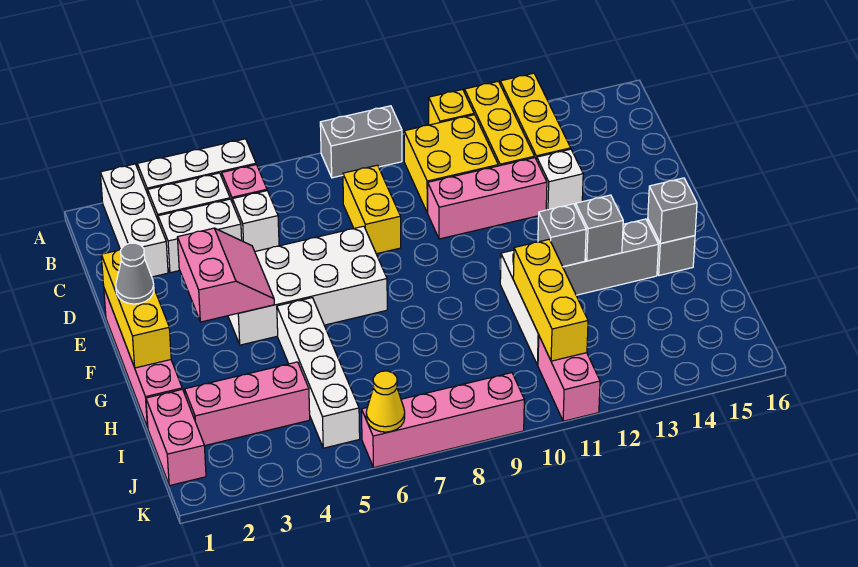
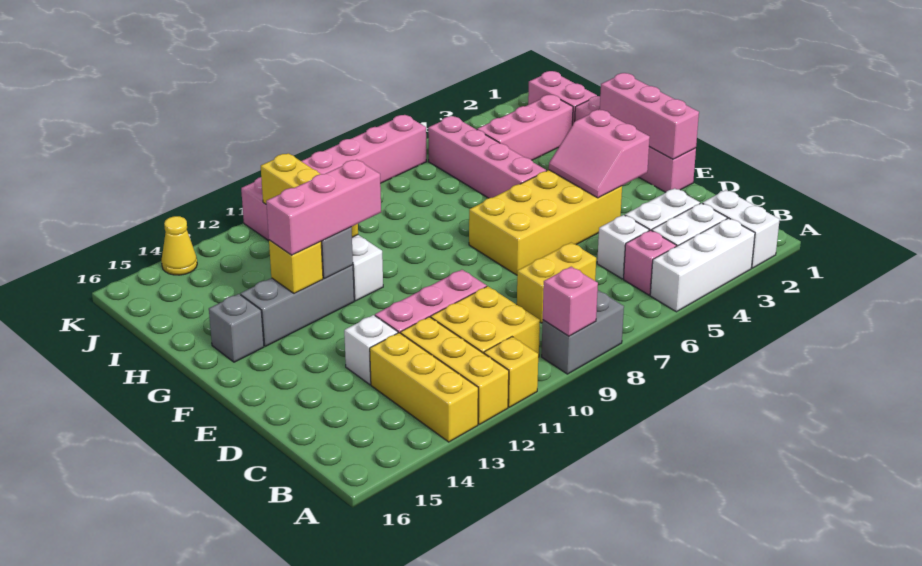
white brick A2:C2 level 1 -> white brick A2:B2 level 1
none -> pink brick A9 level 2
yellow brick C8:D8 level 1 -> yellow brick C7:C8 level 1
yellow brick E1:G1 level 2 -> pink brick E1:G1 level 2
white brick E4:F7 level 1 -> yellow brick E4:F7 level 1
grey cone F1 level 3 -> none
white brick G5:J5 level 1 -> pink brick G5:J5 level 1
none -> pink brick G11:G13 level 3
grey brick G13 level 2 -> yellow brick G13 level 2
grey brick G15 level 2 -> none
yellow cone K6 level 2 -> yellow cone K14 level 1

